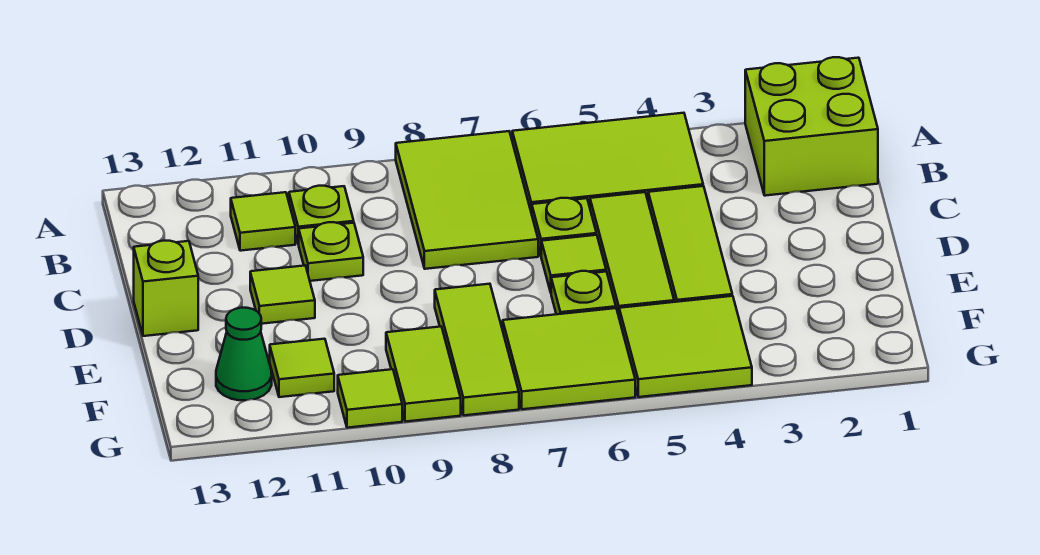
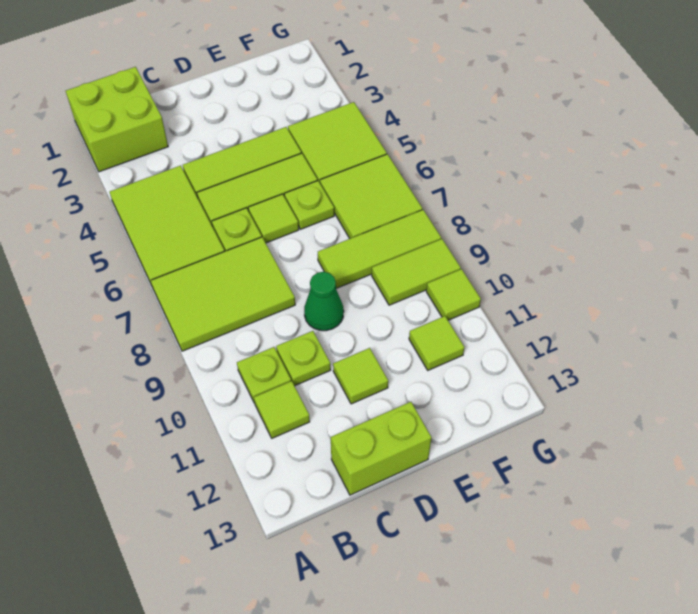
lime brick D13 level 1 -> lime brick C13:D13 level 1
green cone F12 level 1 -> green cone D9 level 1

